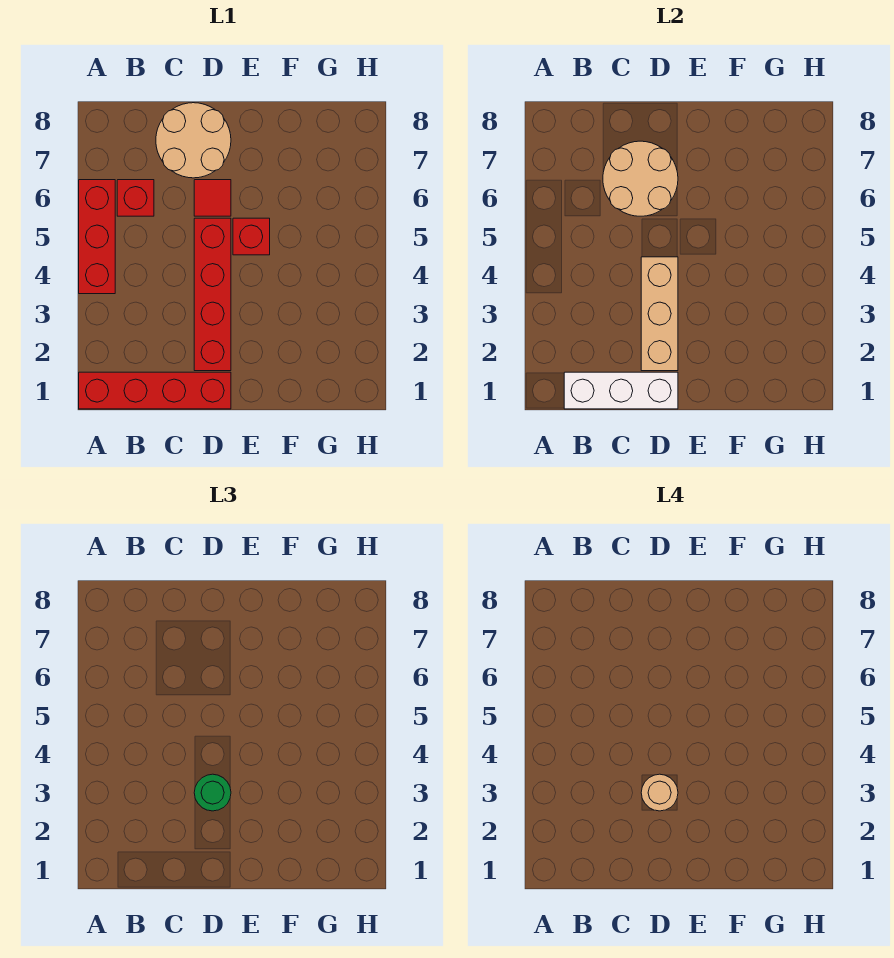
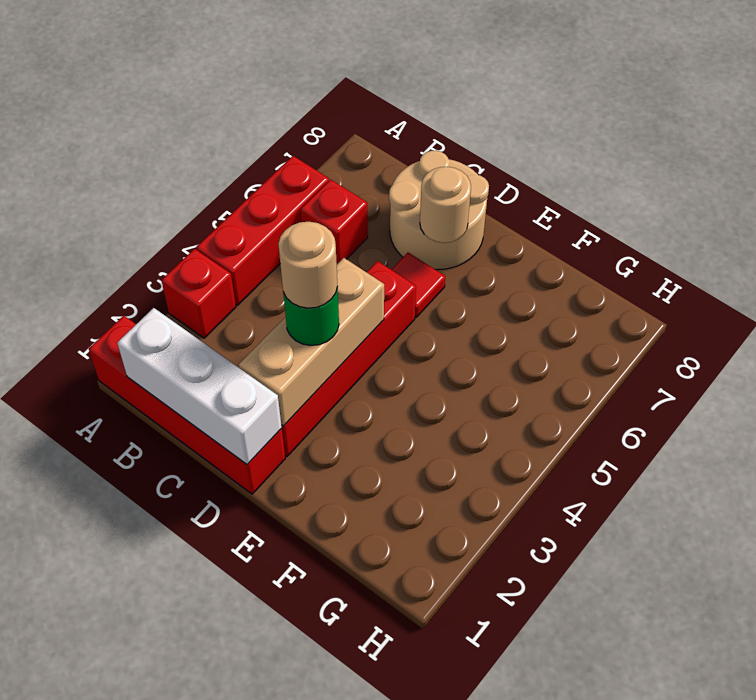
tan round brick C6:D7 level 2 -> tan round brick D7 level 2
red brick E5 level 1 -> red brick A3 level 1

